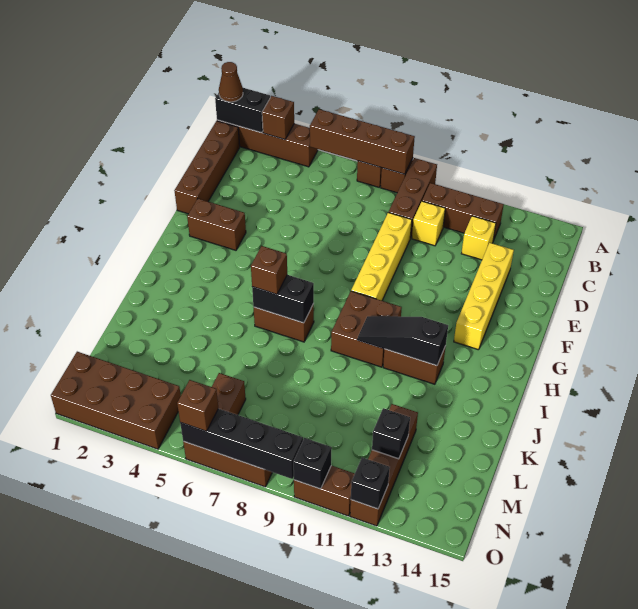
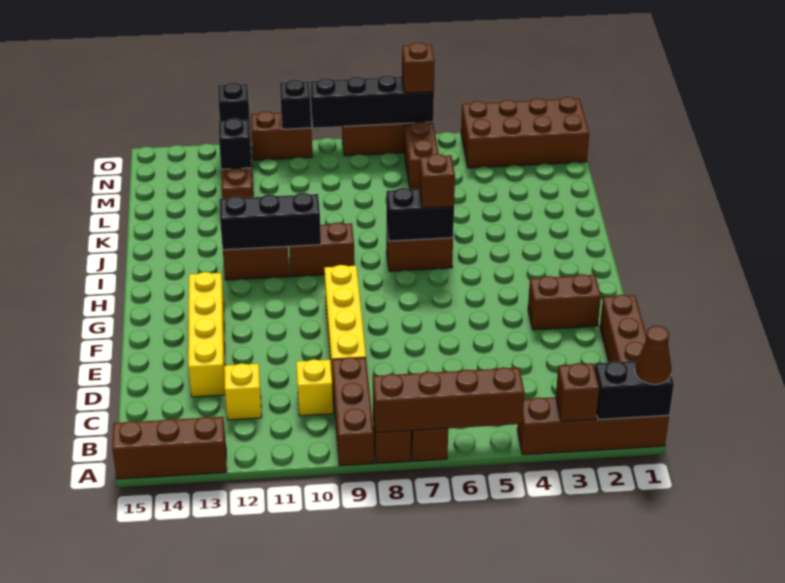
brown brick B10:B12 level 1 -> brown brick A13:A15 level 1
brown brick H9:I10 level 1 -> brown brick I9:I10 level 1
black slope I10:I12 level 2 top 12 -> black brick I10:I12 level 2

